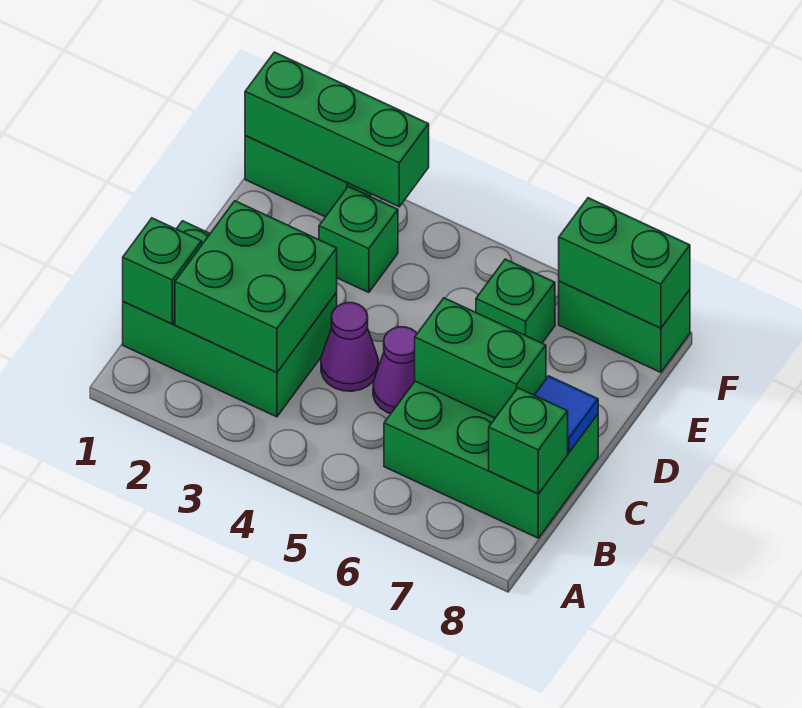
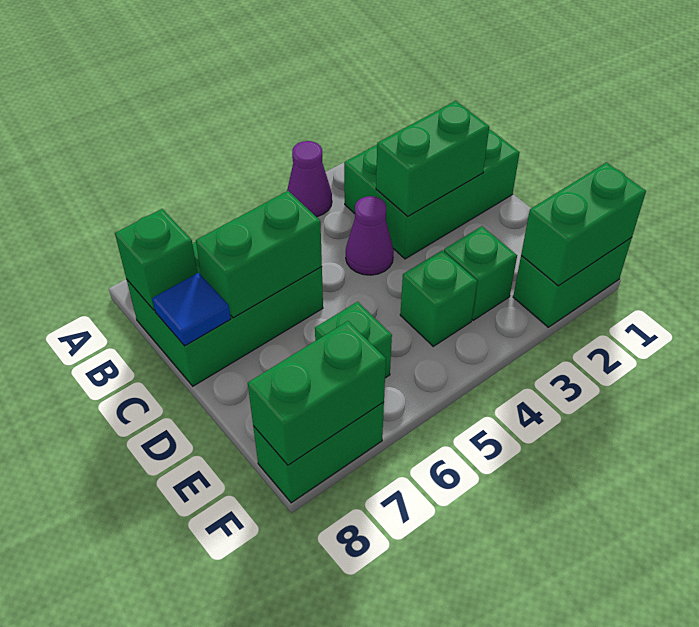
green brick B1 level 2 -> green brick E4 level 1
green brick B2:C3 level 2 -> green brick C2:C3 level 2
purple cone C5 level 1 -> purple cone A4 level 1
green brick F1:F3 level 2 -> green brick F1:F2 level 2

